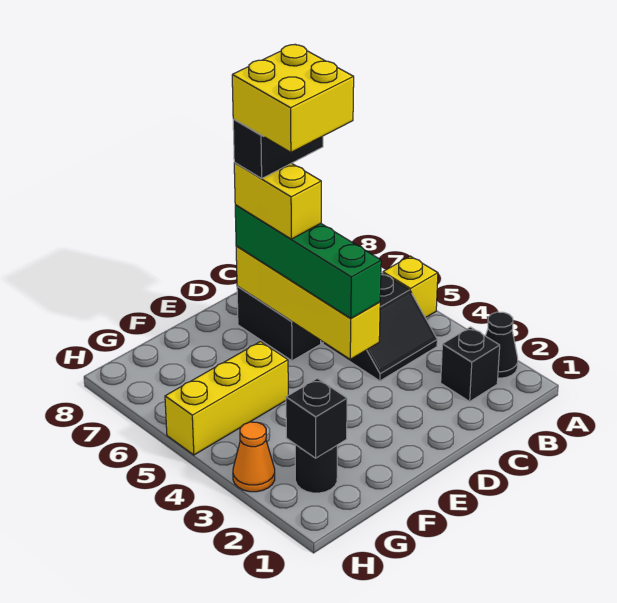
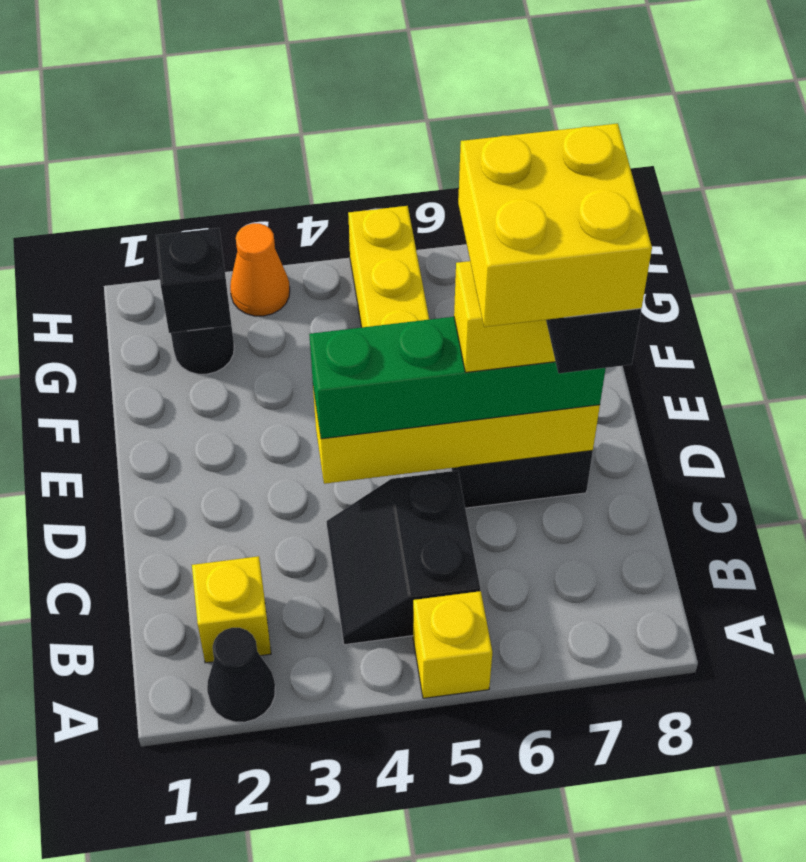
black brick B2 level 1 -> yellow brick B2 level 1

